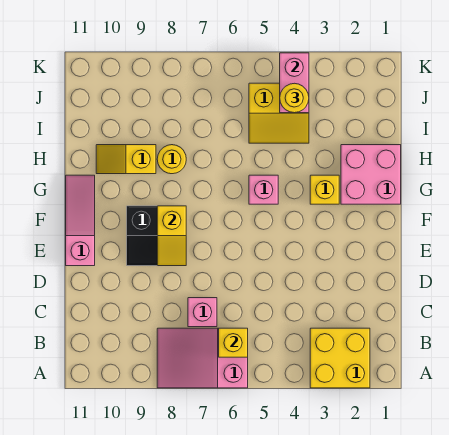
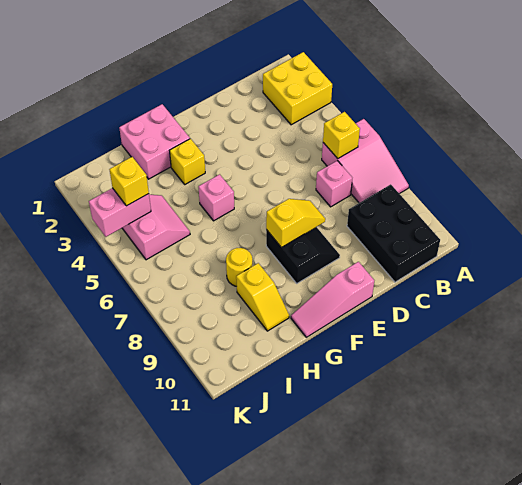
none -> black brick B9:C11 level 1
yellow slope I4:J5 level 1 top J -> pink slope I4:J5 level 1 top J
yellow round brick J4 level 3 -> yellow brick J4 level 3

